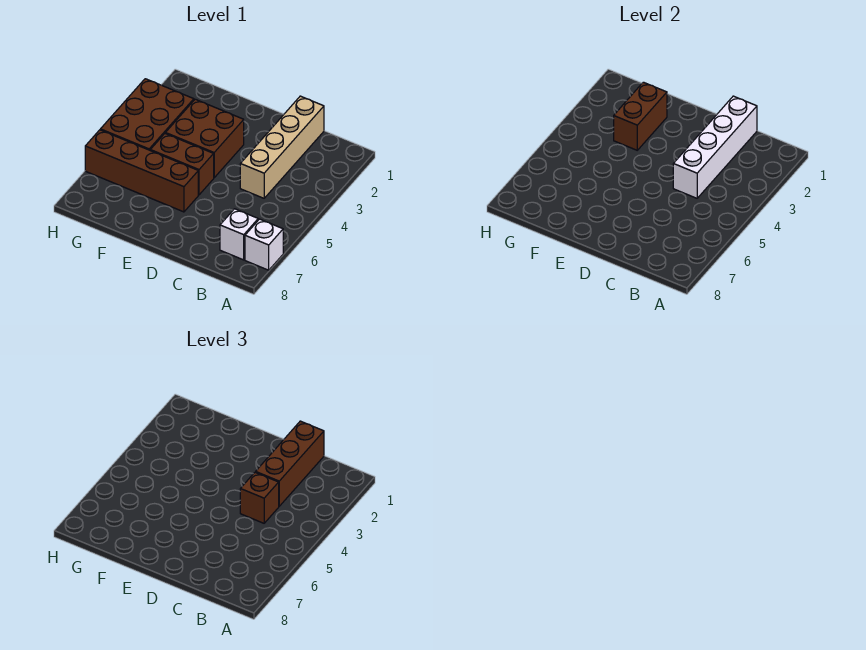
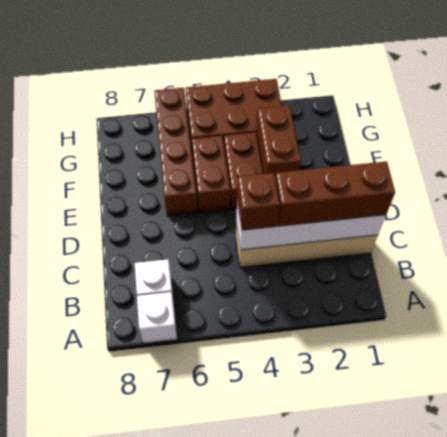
brown brick F2:F3 level 2 -> brown brick E3:F3 level 2

